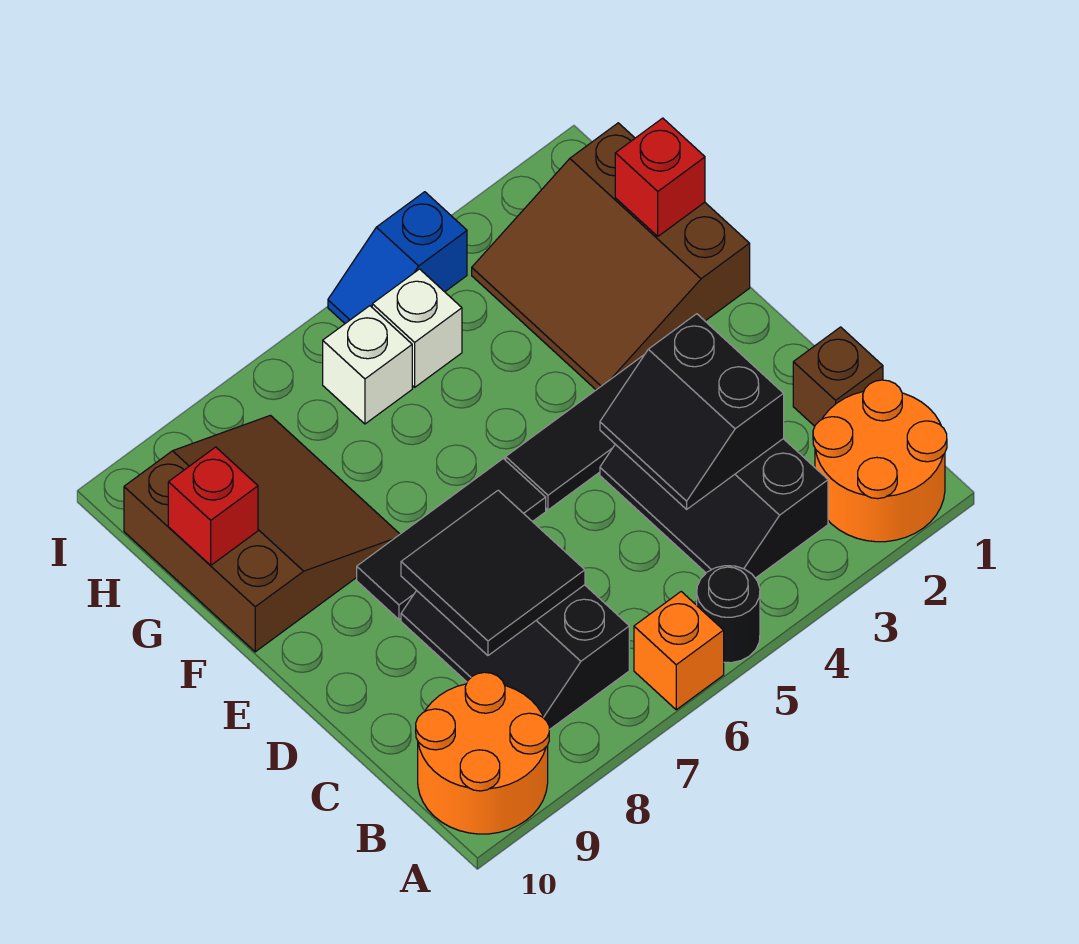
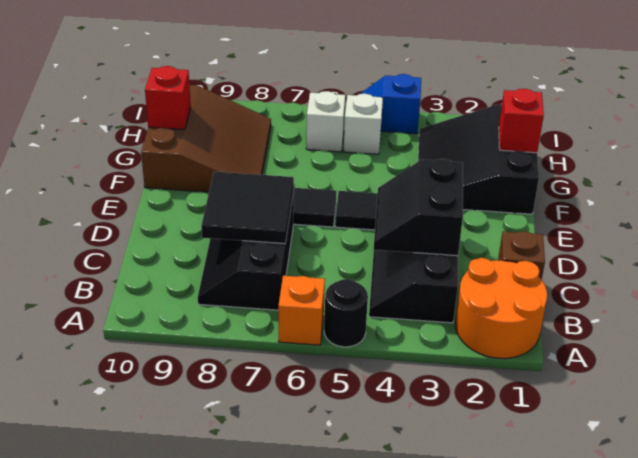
orange round brick A9:B10 level 1 -> none
brown slope F1:H3 level 1 top 1 -> black slope F1:H3 level 1 top 1

